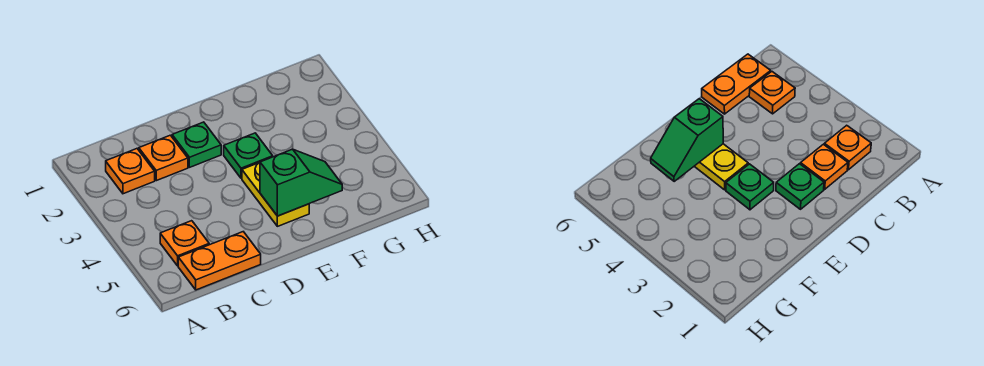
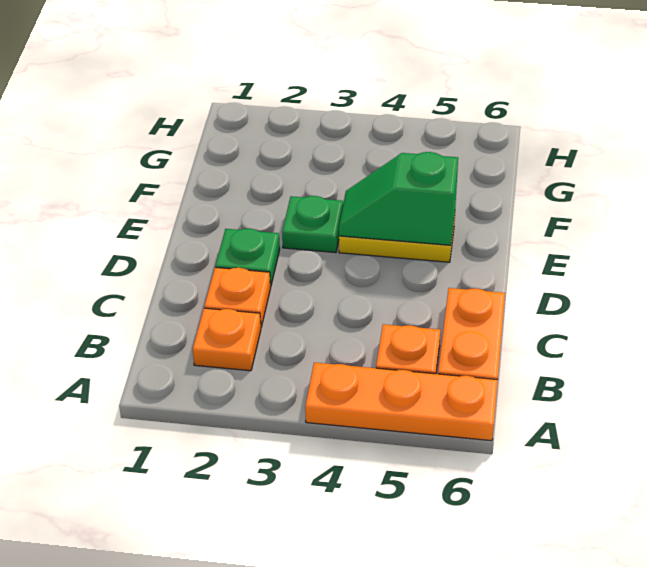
none -> orange plate A4:A6 level 1
green slope E5:F5 level 2 top E -> green slope E4:E5 level 2 top 5

